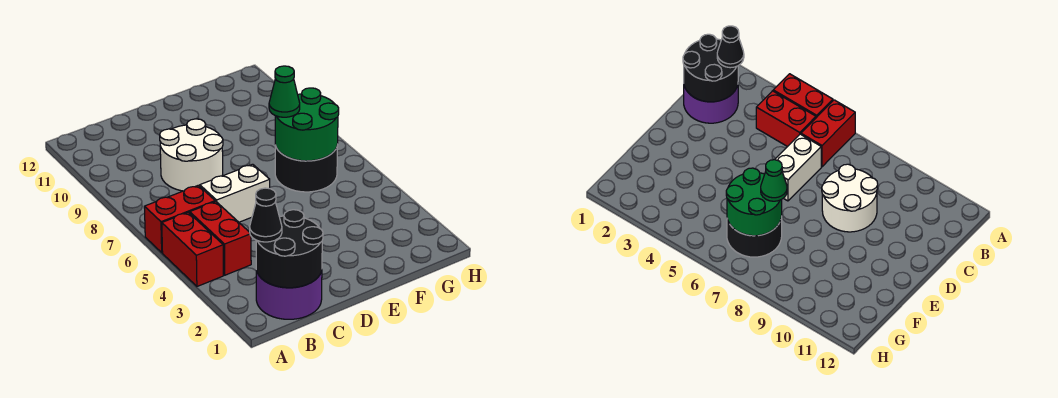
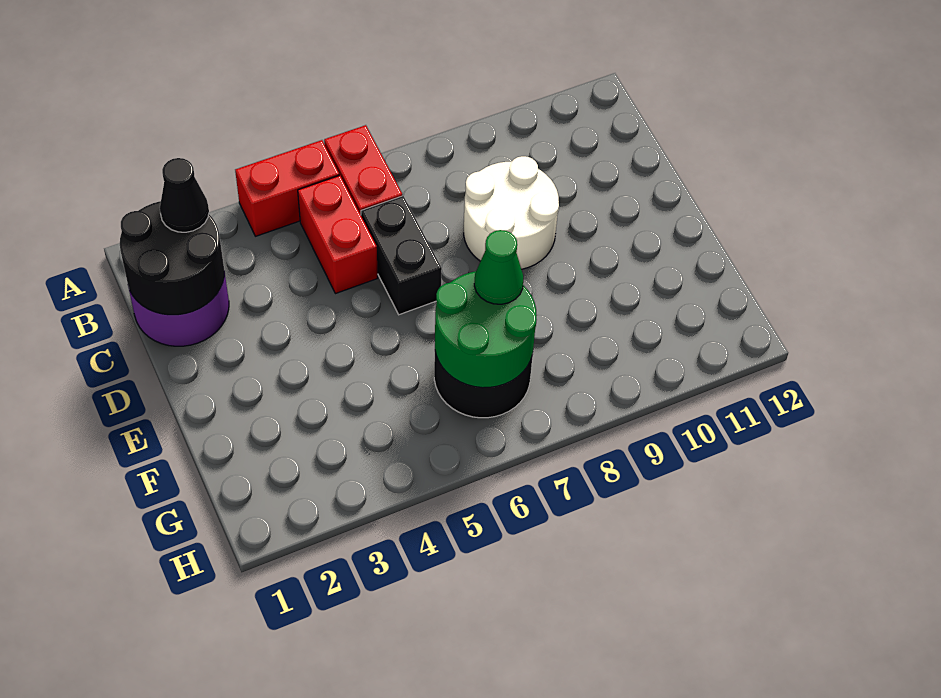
red brick B4:B5 level 1 -> red brick B5:C5 level 1
white brick C6:D6 level 1 -> black brick C6:D6 level 1

